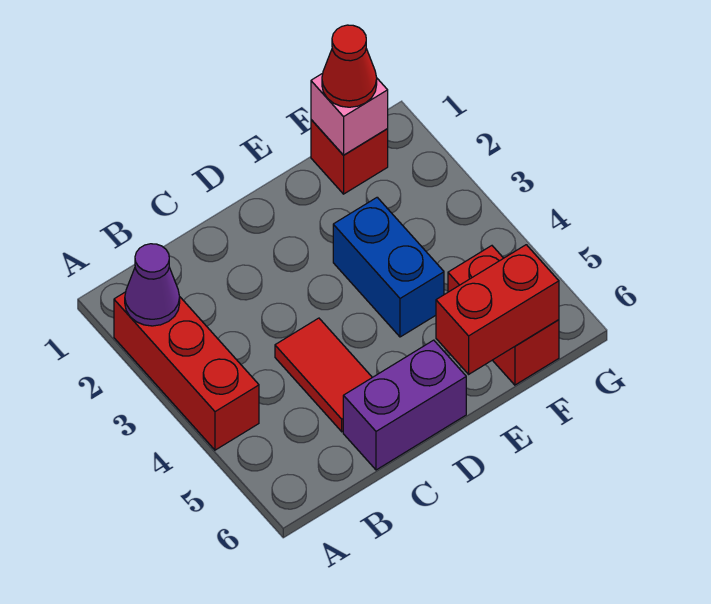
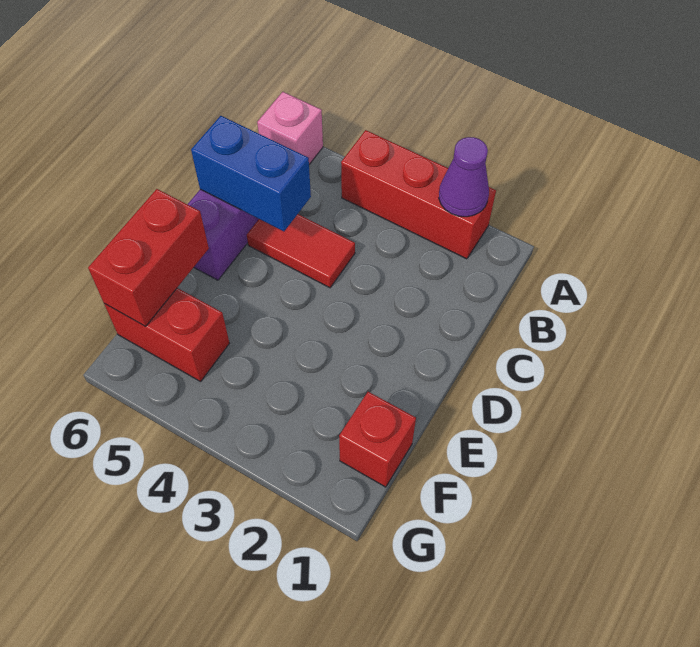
blue brick E3:E4 level 1 -> blue brick C5:C6 level 2
pink brick F1 level 2 -> pink brick A6 level 1
red cone F1 level 3 -> none

